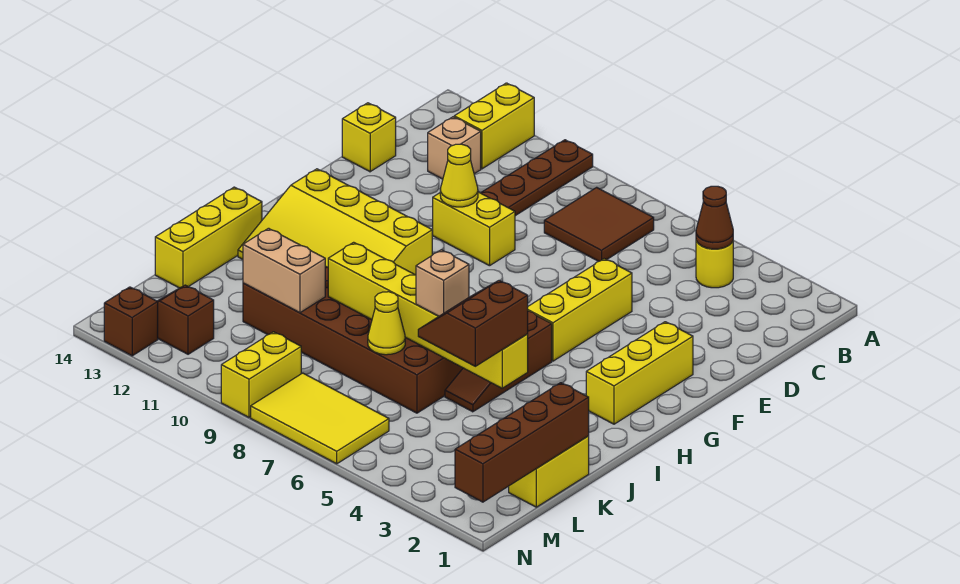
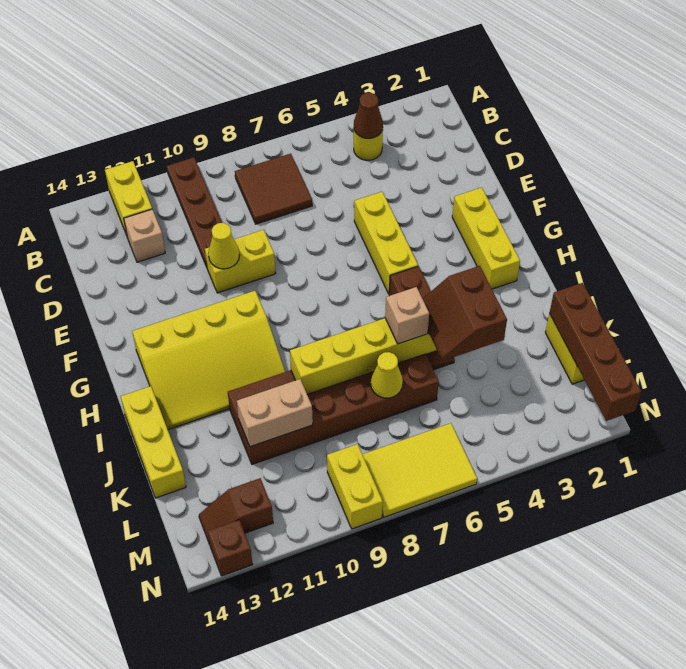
yellow brick D14 level 1 -> none

